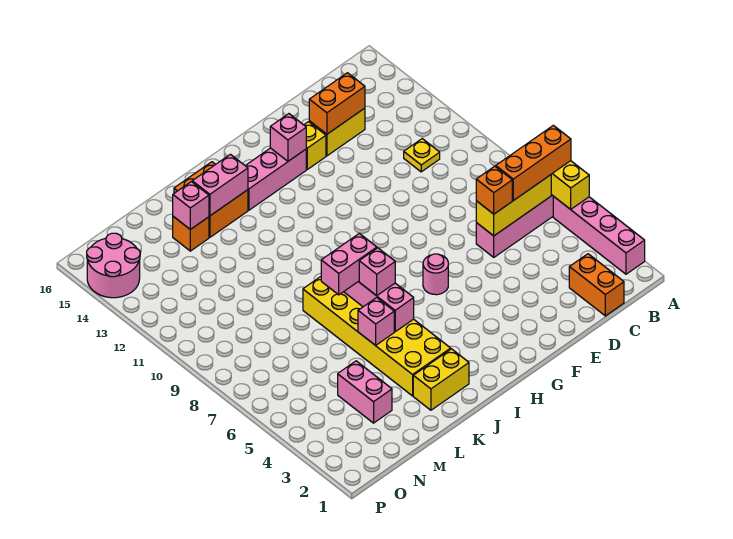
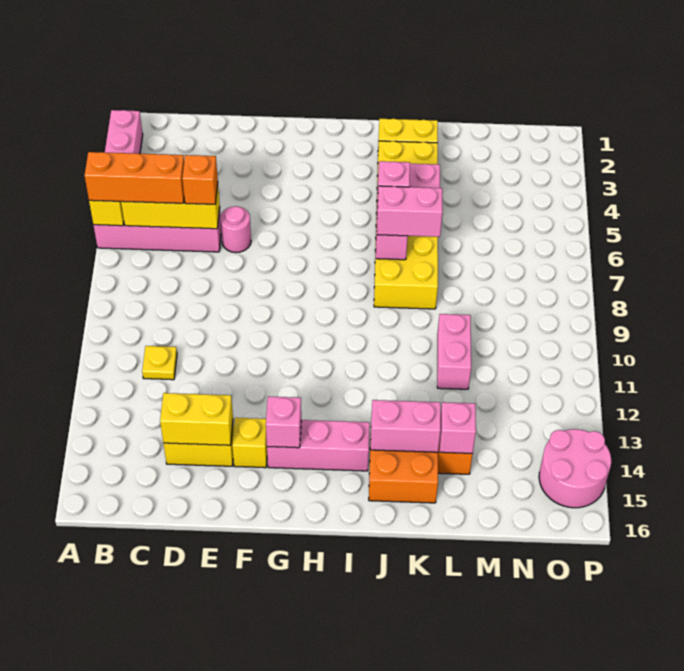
orange brick C1:C2 level 1 -> none
orange brick D14:E14 level 2 -> yellow brick D14:E14 level 2
pink round brick G6 level 1 -> pink round brick E6 level 1
pink brick M3:M4 level 1 -> pink brick L10:L11 level 1

